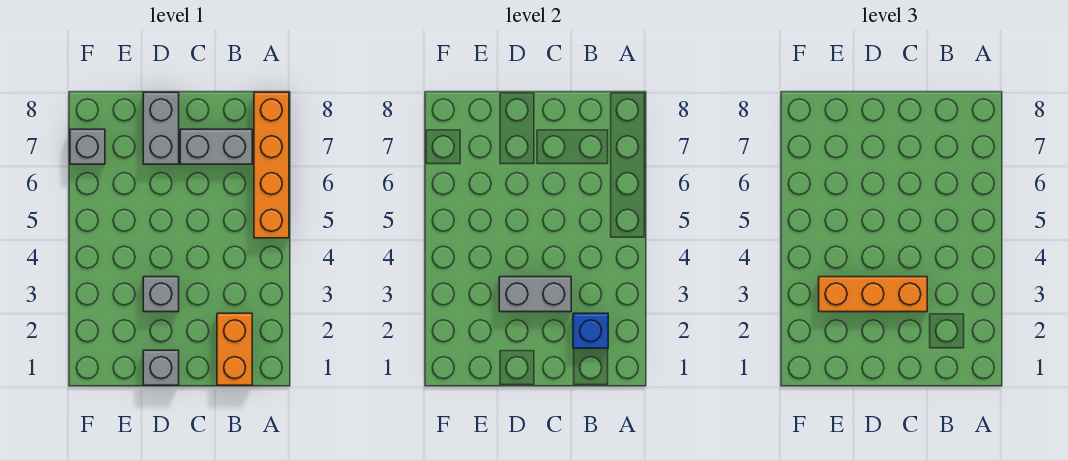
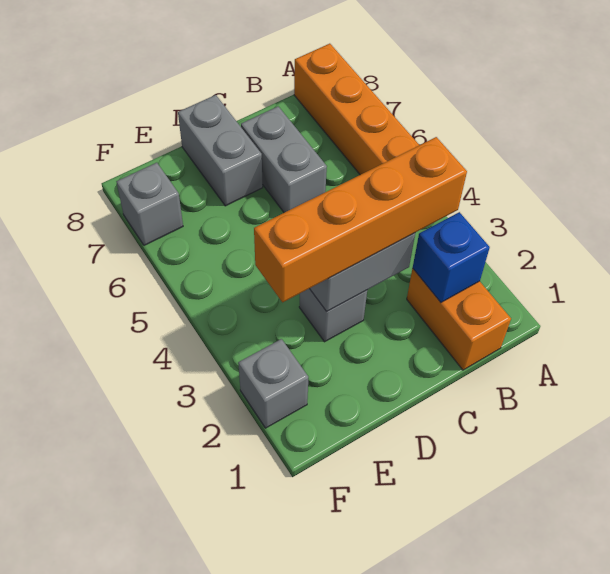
grey brick B7:C7 level 1 -> grey brick C6:C7 level 1
orange brick C3:E3 level 3 -> orange brick B3:E3 level 3
grey brick D1 level 1 -> grey brick F2 level 1

